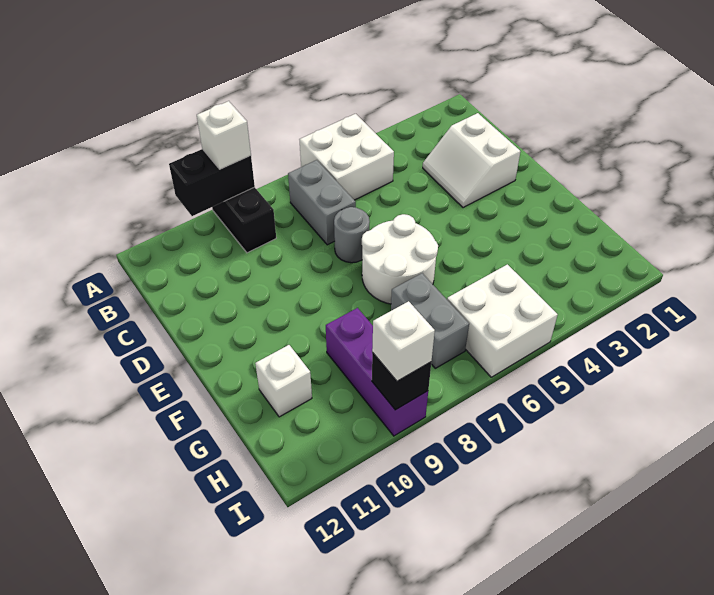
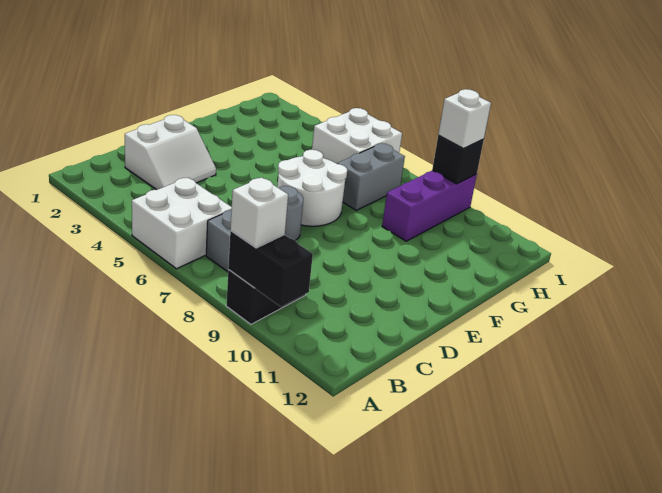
white brick G11 level 1 -> none

